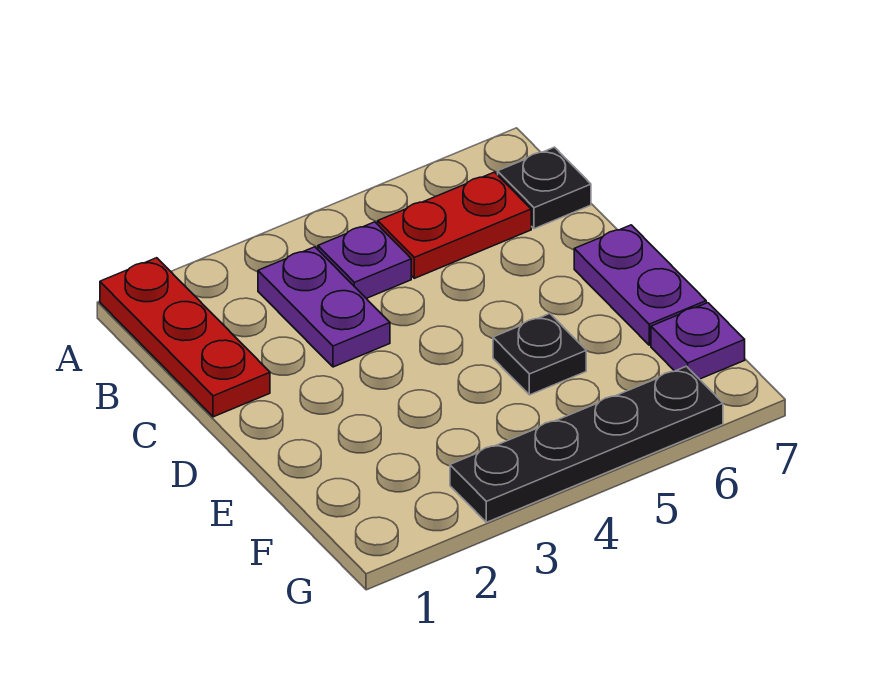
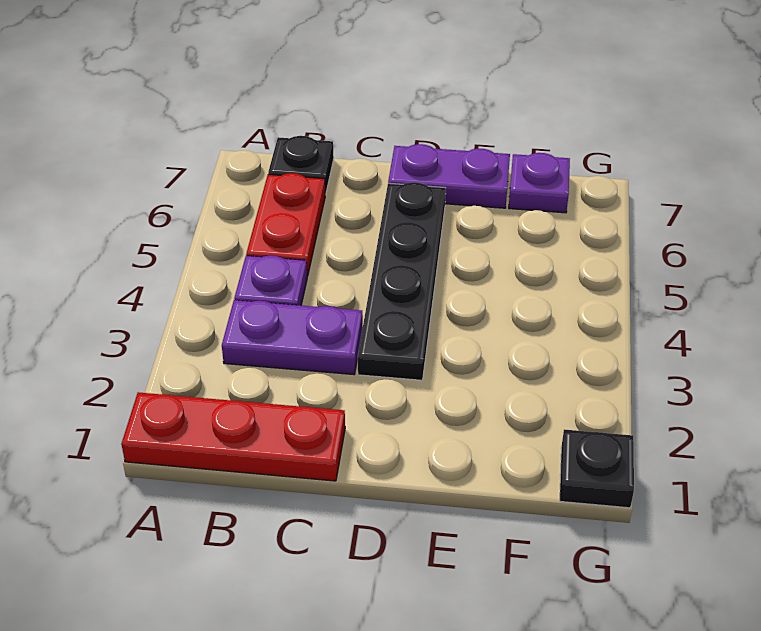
black plate E5 level 1 -> black plate G1 level 1
black plate G3:G6 level 1 -> black plate D3:D6 level 1

